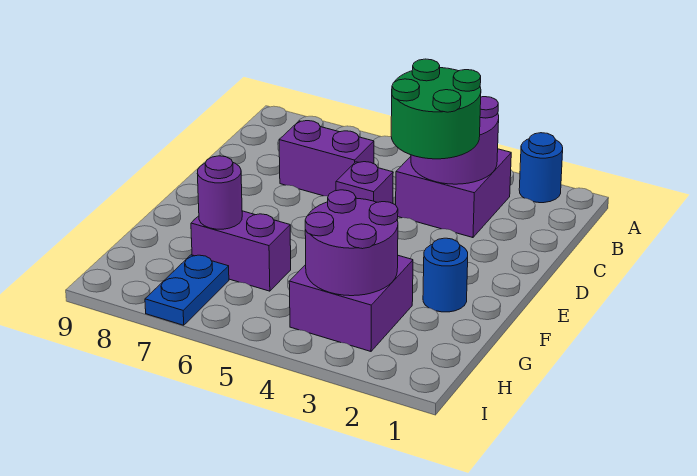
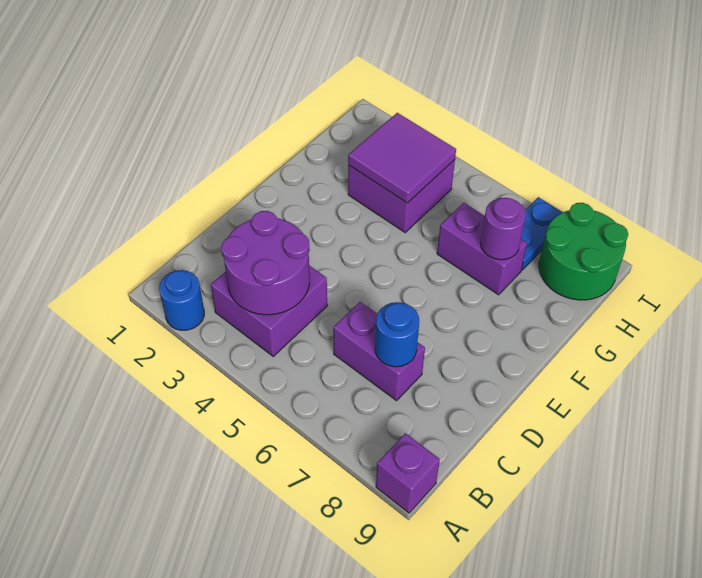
green round brick C3:D4 level 3 -> green round brick H8:I9 level 1
purple brick D5 level 1 -> purple brick A9 level 1
blue round brick F2 level 1 -> blue round brick C7 level 2
purple round brick G3:H4 level 2 -> purple tile G3:H4 level 2

